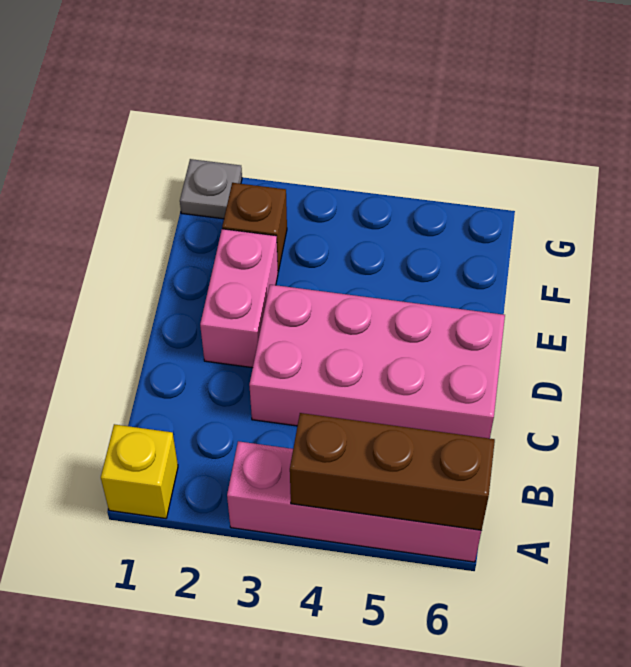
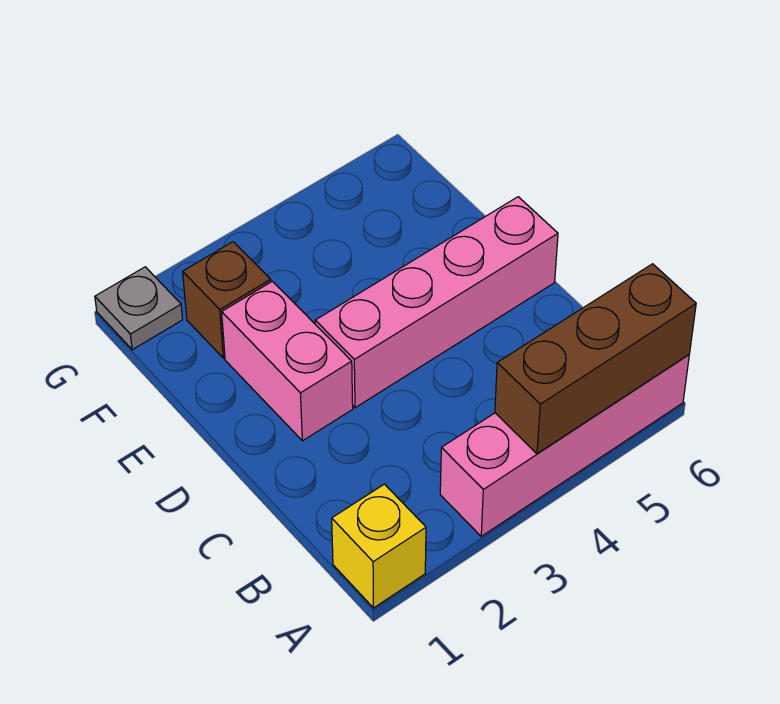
pink brick C3:D6 level 1 -> pink brick D3:D6 level 1

